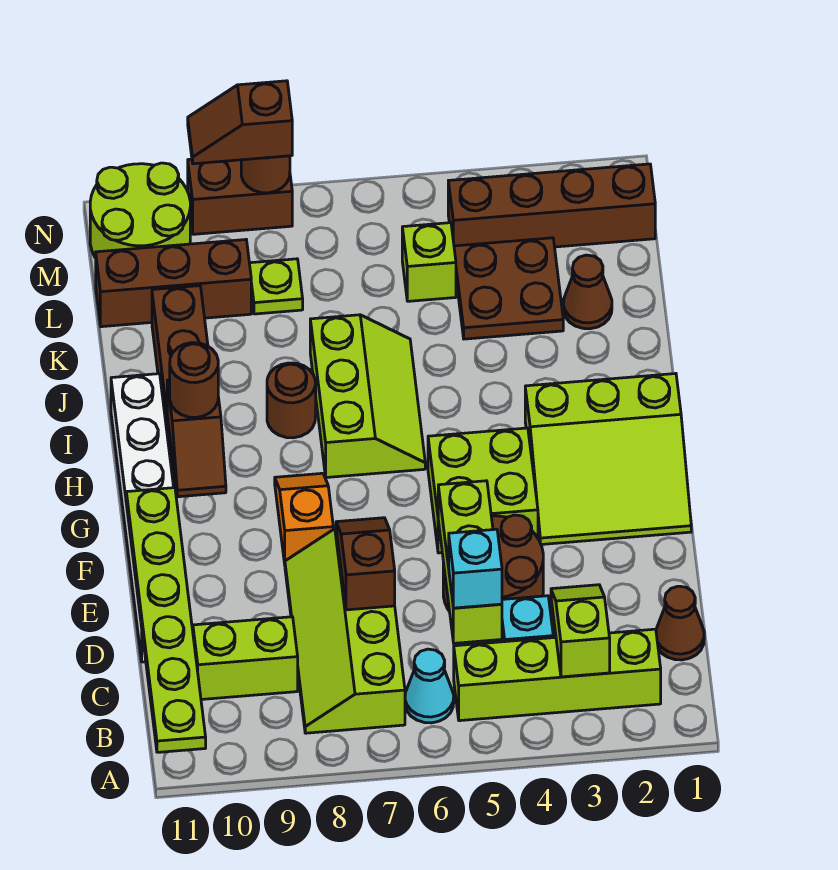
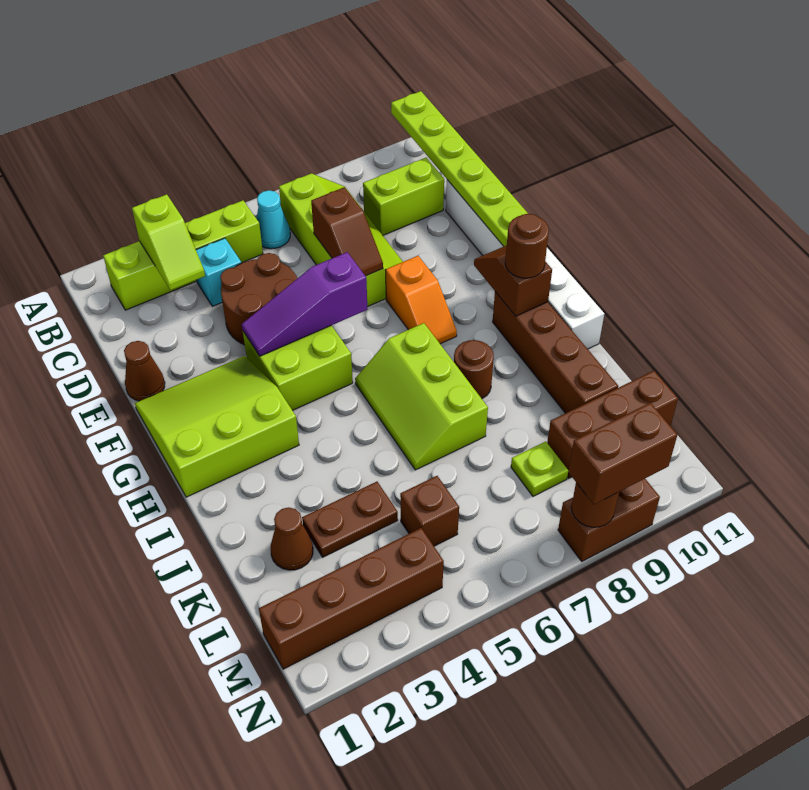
brown cone C1 level 1 -> brown cone E1 level 1
lime brick C5:E5 level 2 -> none
cyan brick C5 level 3 -> none
none -> purple slope F4:F6 level 2 top 6
brown plate K3:L4 level 1 -> brown plate K3:K4 level 1
lime brick L5 level 1 -> brown brick L5 level 1
lime round brick M10:N11 level 1 -> none
brown slope N8:N9 level 3 top 8 -> brown brick N8:N9 level 3

